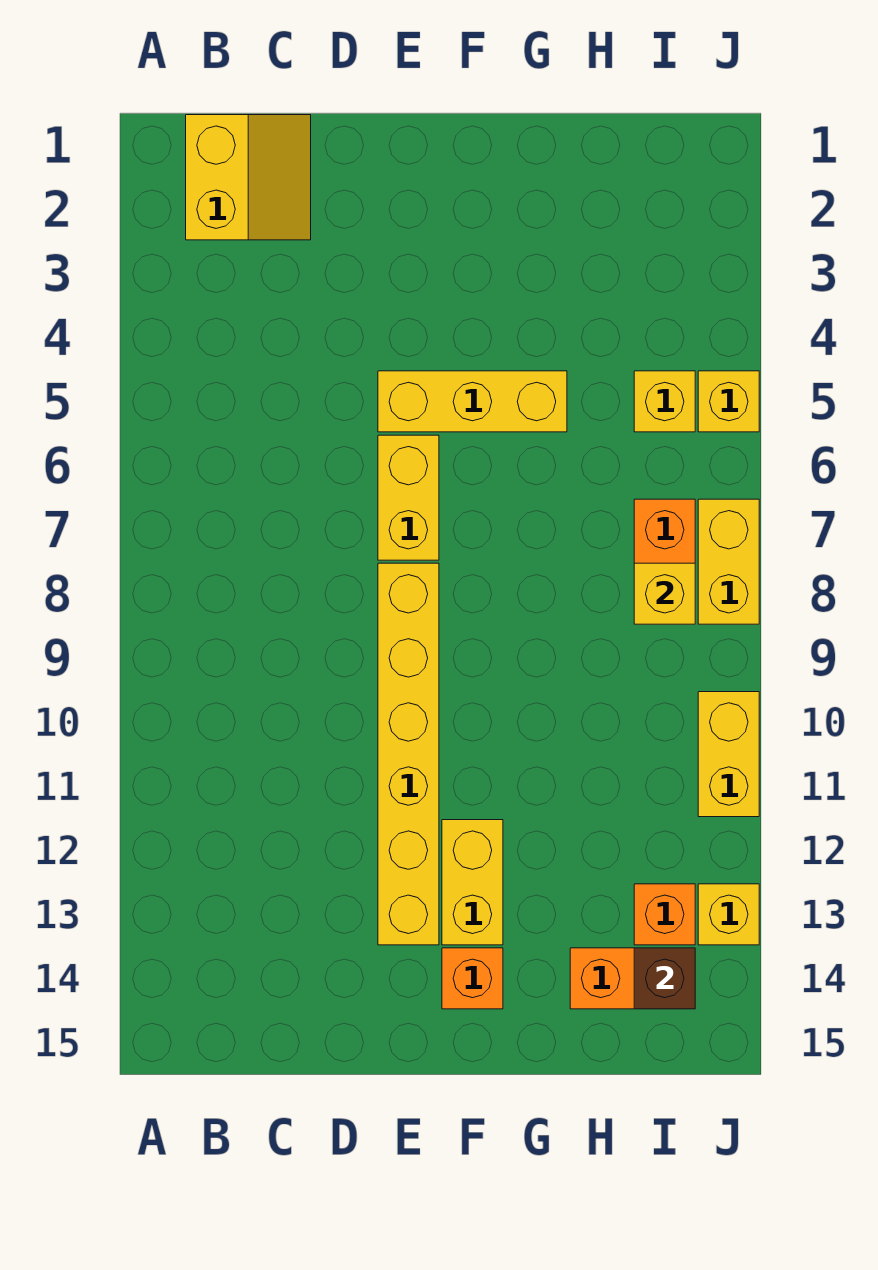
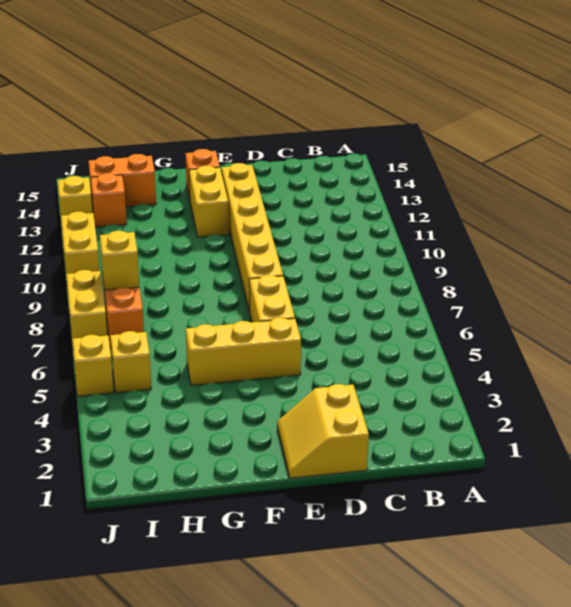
yellow slope B1:C2 level 1 top B -> yellow slope D1:E2 level 1 top D
brown brick I14 level 2 -> none

